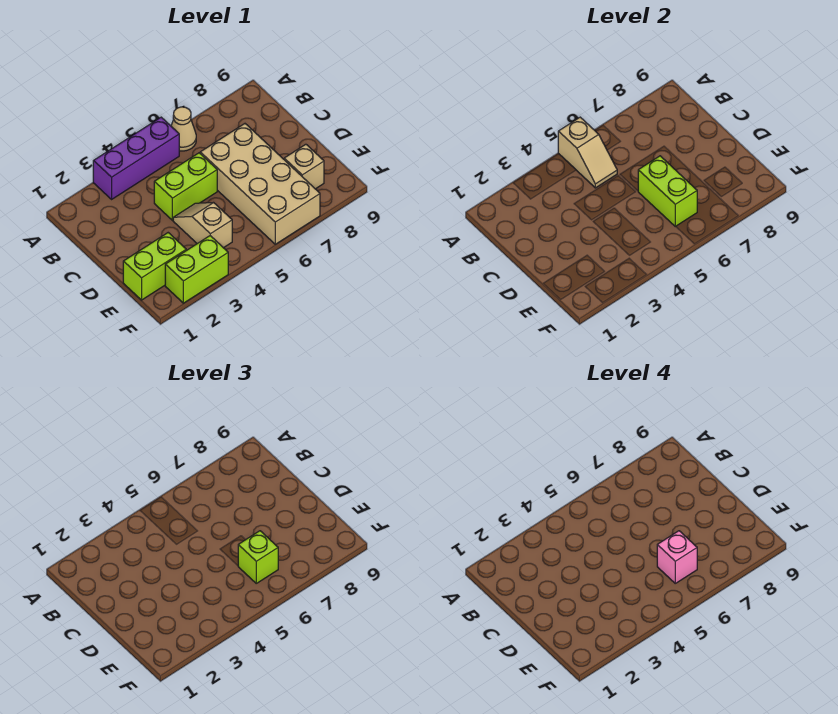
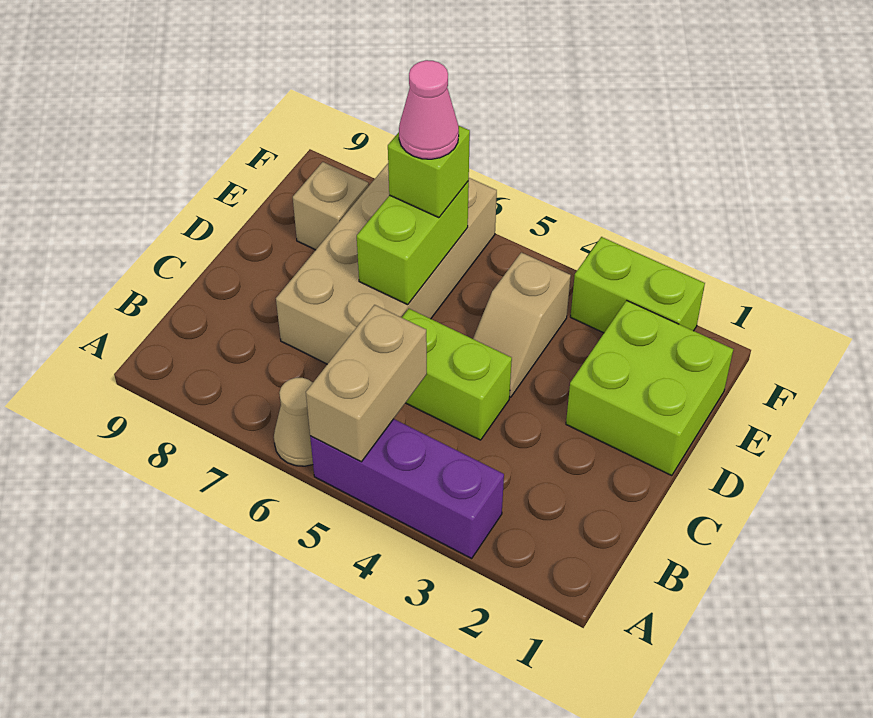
tan slope A5:B5 level 2 top A -> tan brick A5:B5 level 2
lime brick E1:E2 level 1 -> lime brick D1:E2 level 1
pink brick E6 level 4 -> pink cone E6 level 4

